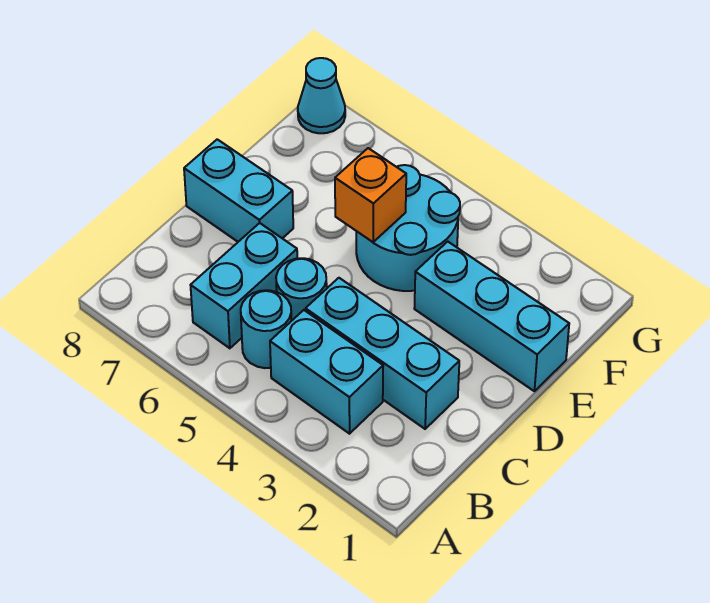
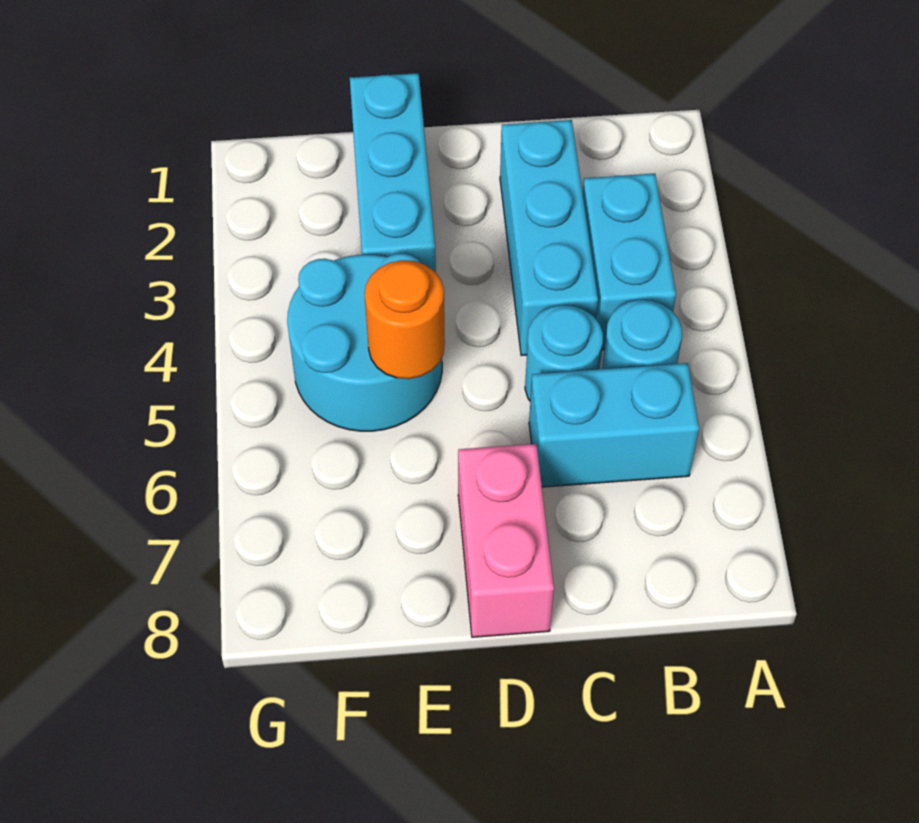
cyan brick D7:D8 level 1 -> pink brick D7:D8 level 1
orange brick E5 level 2 -> orange round brick E5 level 2
cyan cone G8 level 1 -> none

